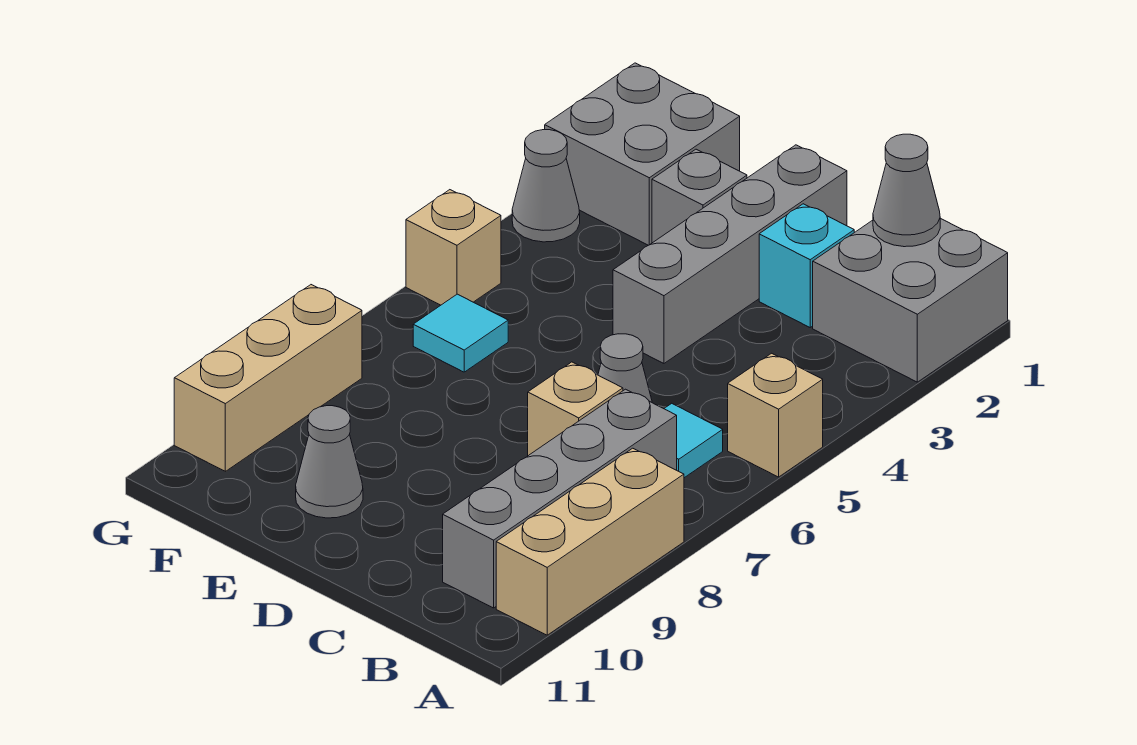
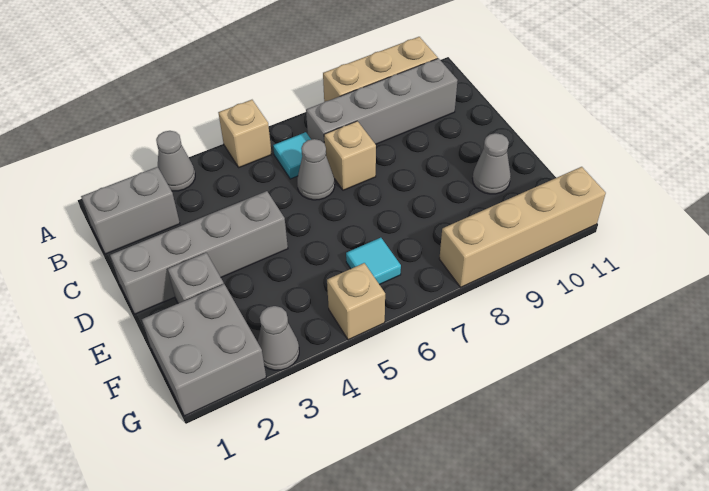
grey brick A1:B2 level 1 -> grey brick B1:B2 level 1
grey cone B1 level 2 -> grey cone A3 level 1
cyan brick C2 level 1 -> none
tan brick G8:G10 level 1 -> tan brick G8:G11 level 1

